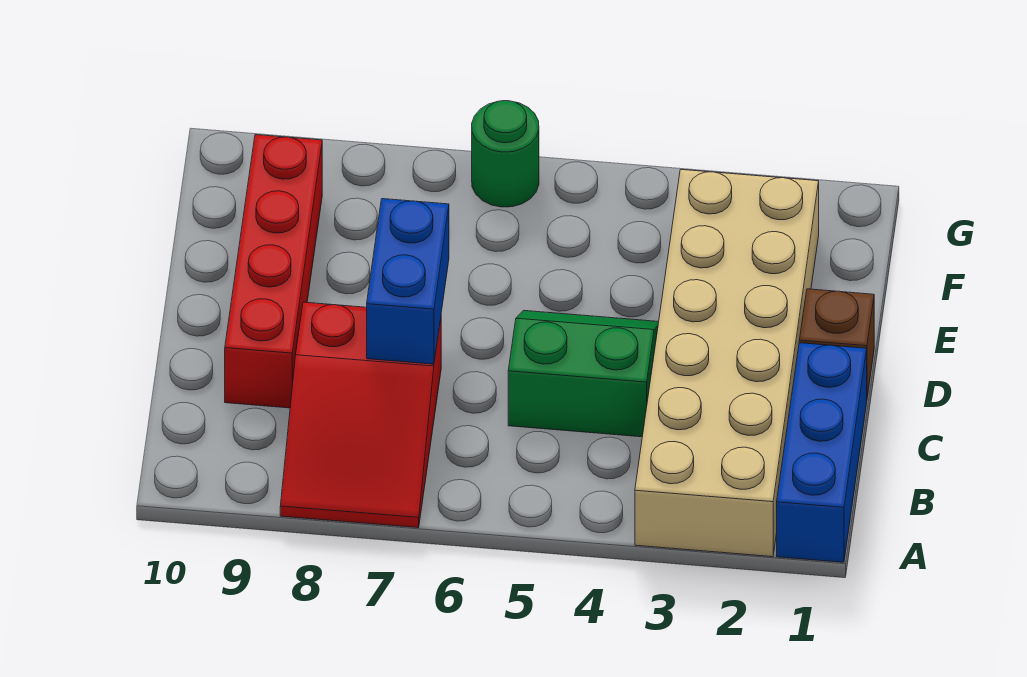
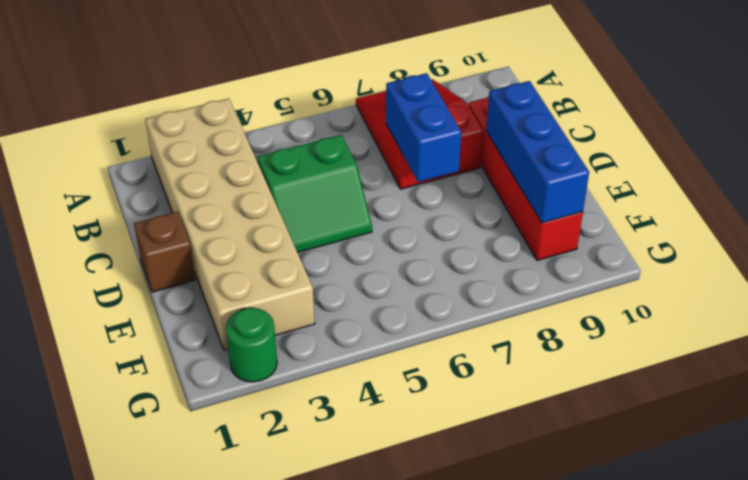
blue brick A1:C1 level 1 -> blue brick D9:F9 level 2
green round brick G6 level 1 -> green round brick G2 level 1

